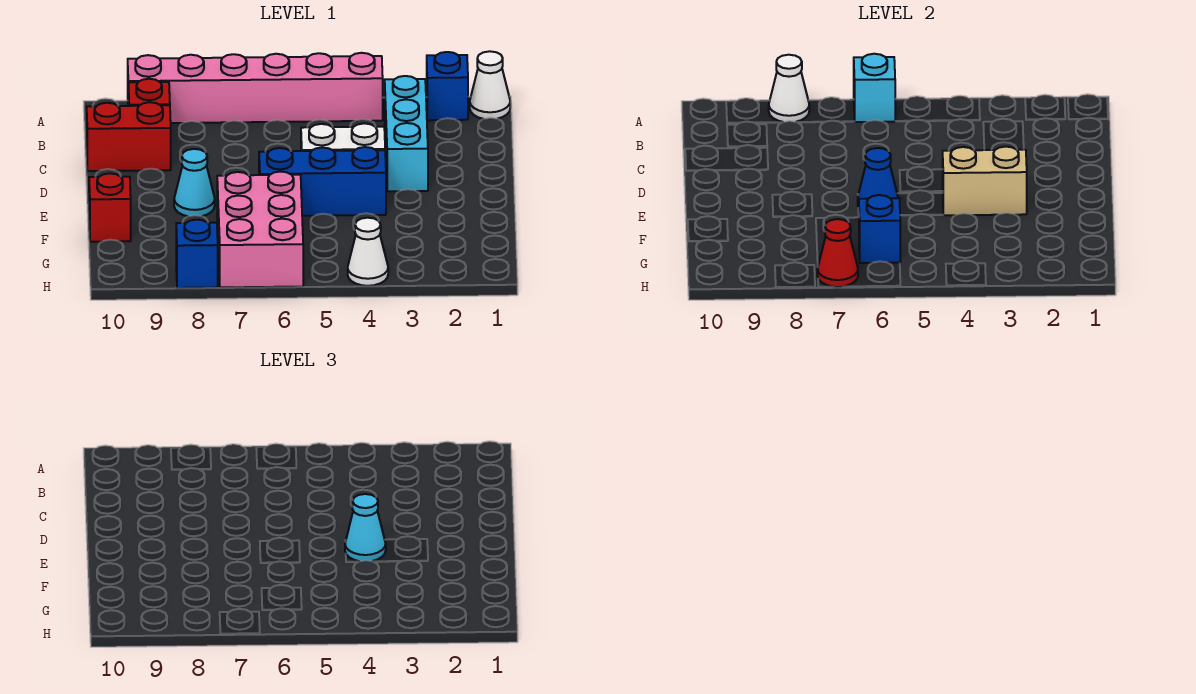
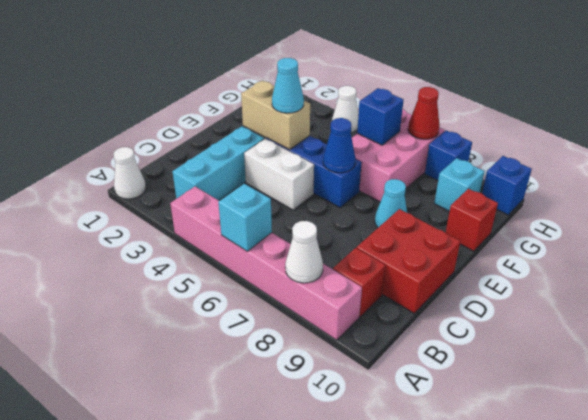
blue brick A2 level 1 -> blue brick H10 level 1
red brick C9:C10 level 1 -> red brick C9:D10 level 1
none -> cyan brick G9 level 1

